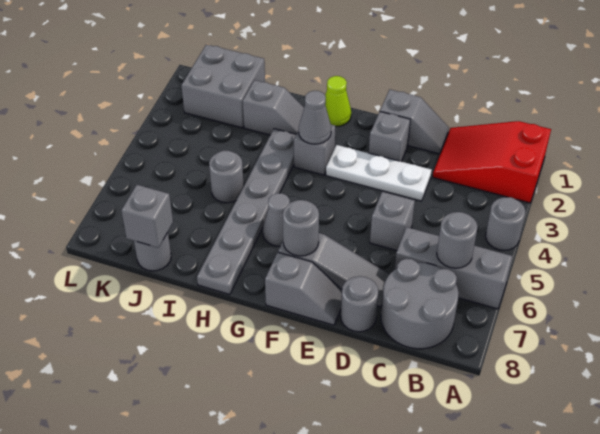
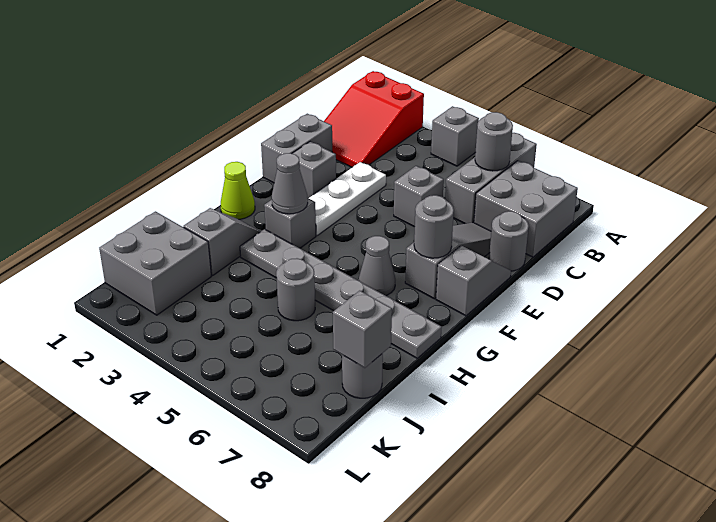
grey round brick A4 level 1 -> grey brick A4 level 1
grey round brick B7:C8 level 1 -> grey brick B7:C8 level 1
grey slope D1:E1 level 1 top E -> grey brick D1:E1 level 1

